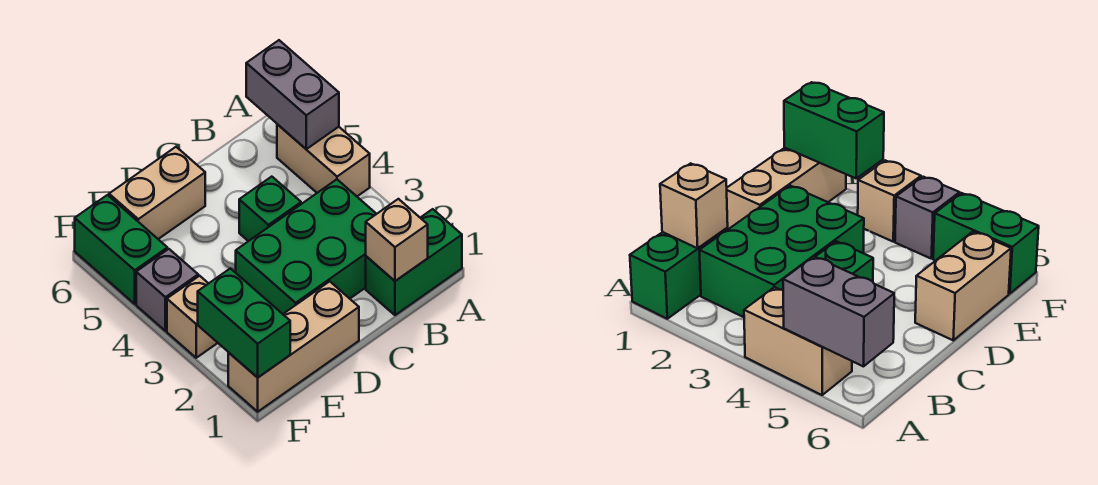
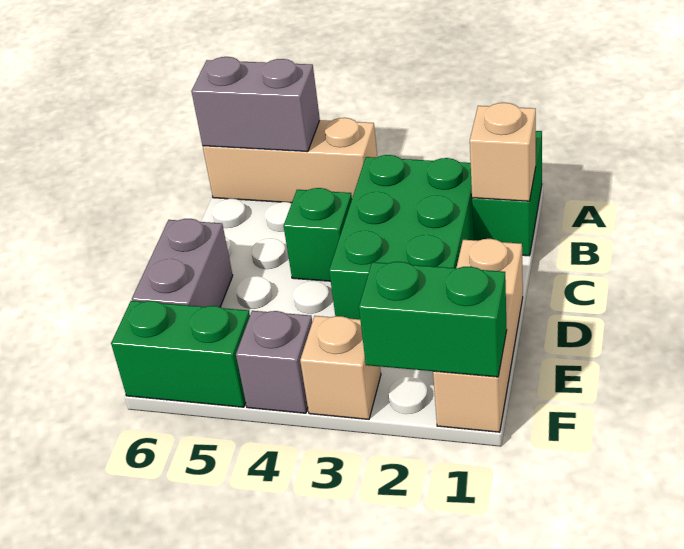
tan brick A4:A5 level 1 -> tan brick A4:A6 level 1
tan brick D6:E6 level 1 -> grey brick D6:E6 level 1

